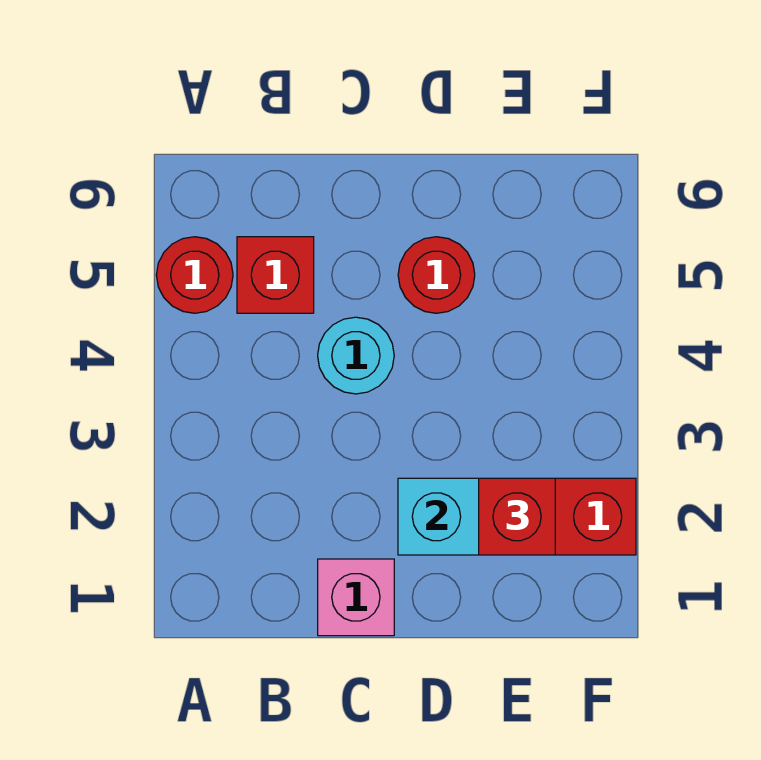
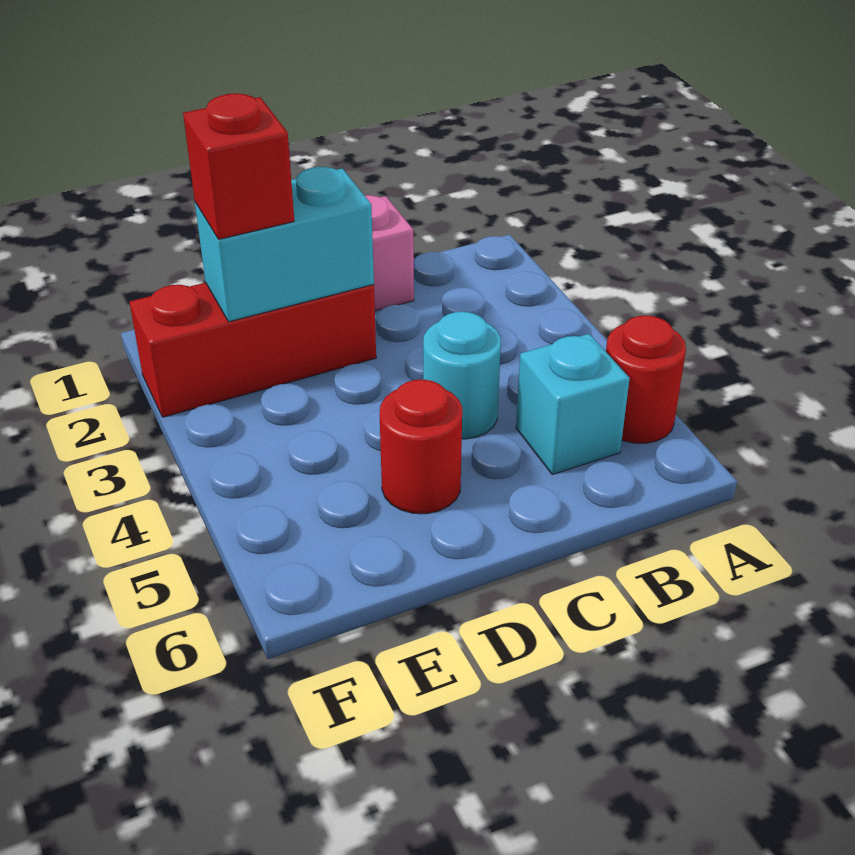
red brick B5 level 1 -> cyan brick B5 level 1

